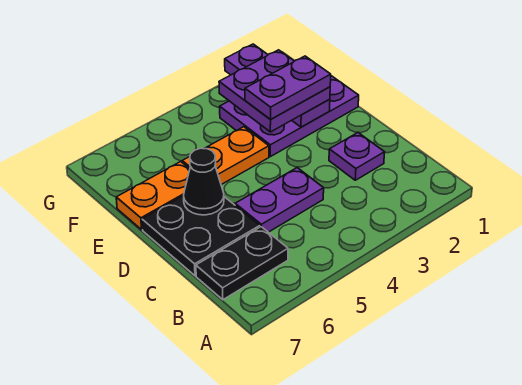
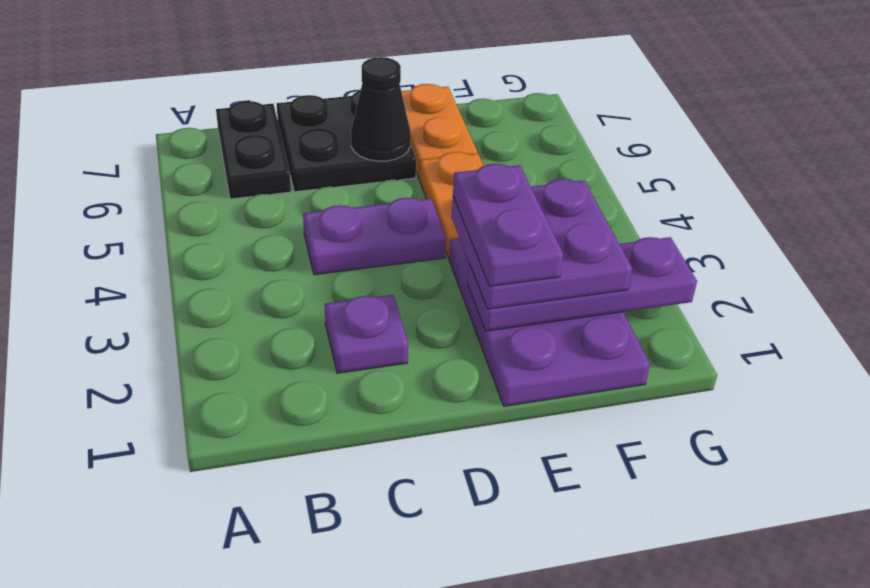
purple plate C4:C5 level 1 -> purple plate C4:D4 level 1

